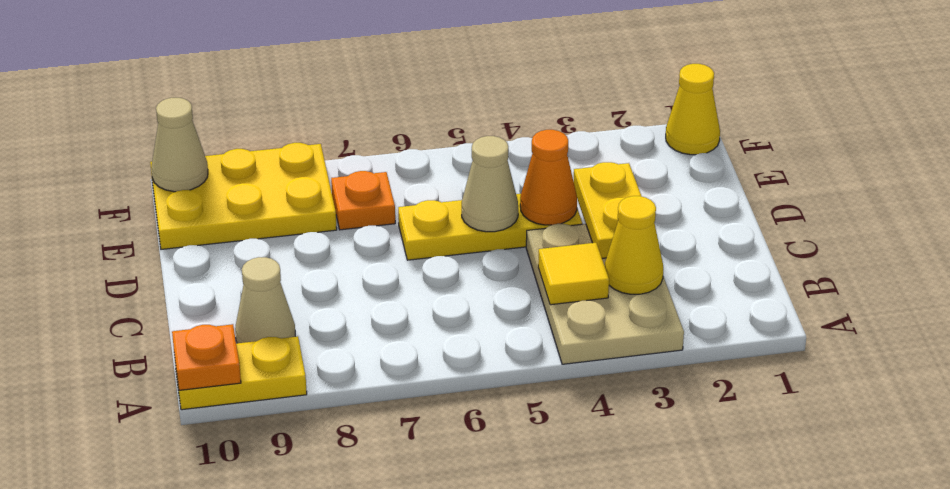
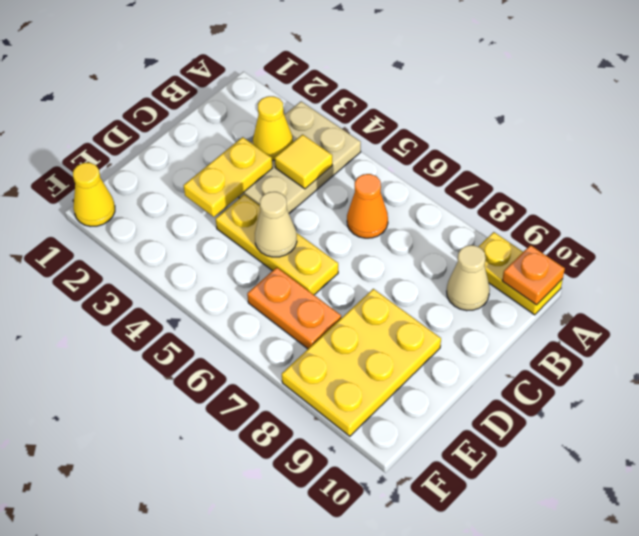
orange cone D4 level 2 -> orange cone B6 level 1
orange plate E7 level 1 -> orange plate E6:E7 level 1
yellow plate E8:F10 level 1 -> yellow plate D8:F9 level 1
tan cone F10 level 2 -> none

